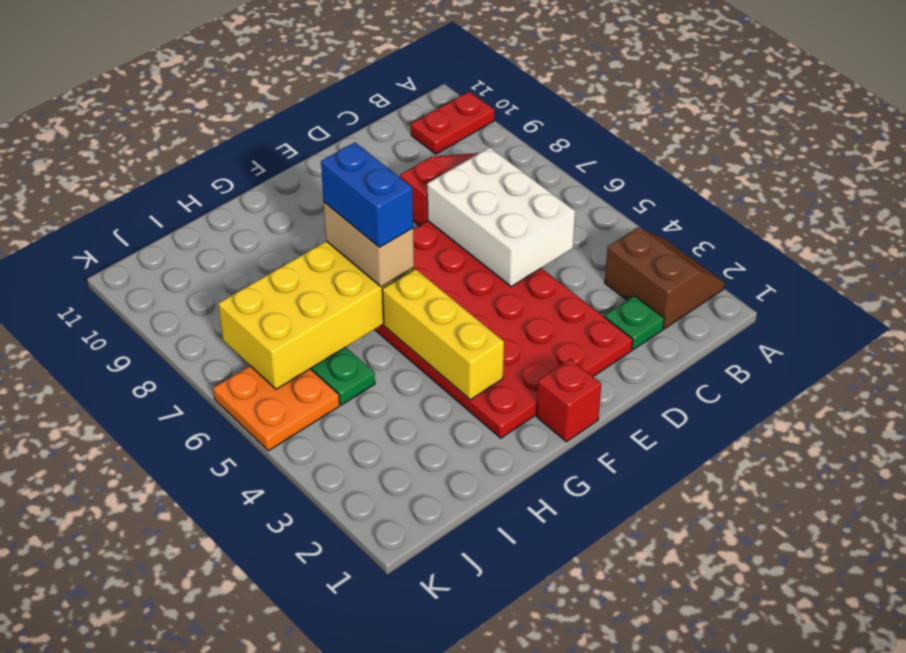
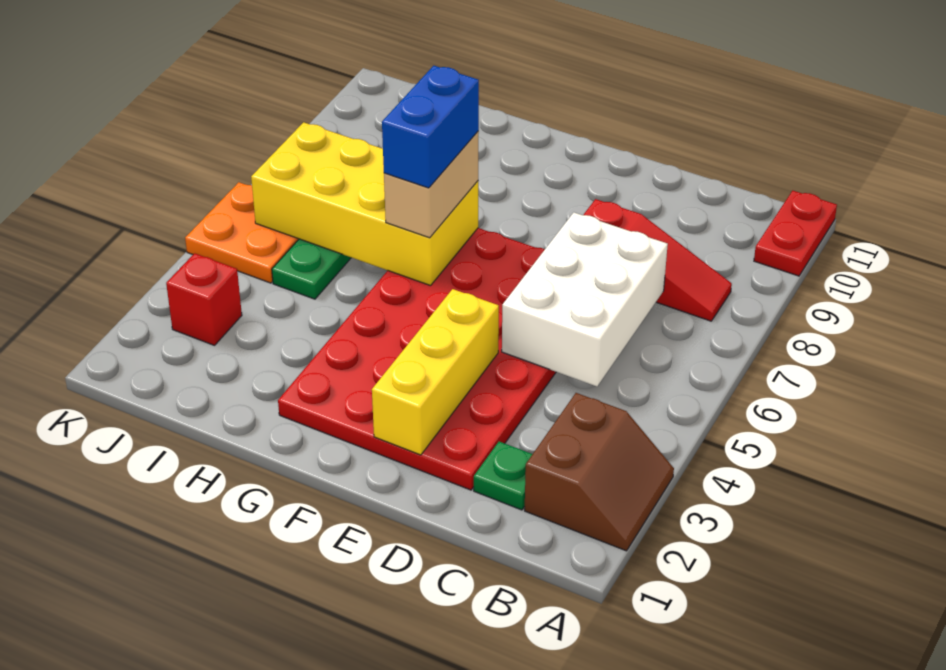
red plate A10:B10 level 1 -> red plate A10:A11 level 1
red brick F1 level 1 -> red brick J3 level 1
yellow brick G3:G5 level 2 -> yellow brick E2:E4 level 2

